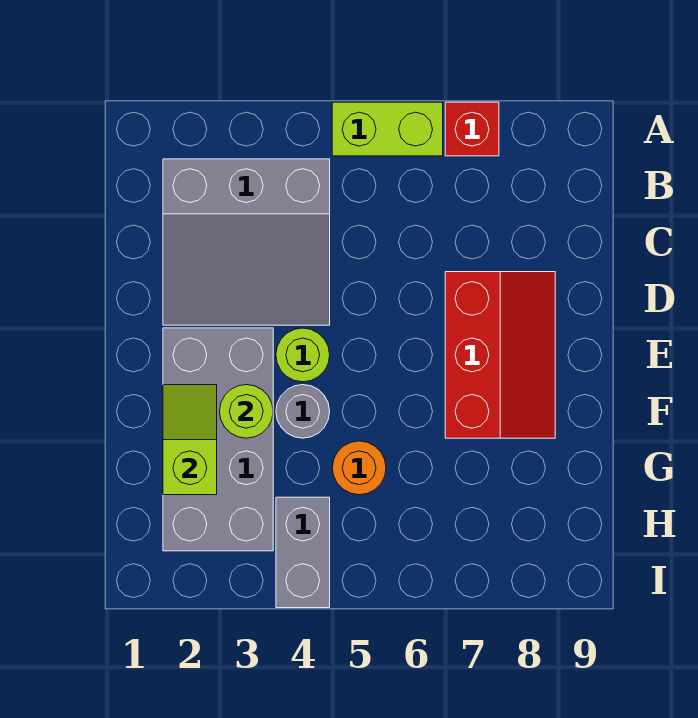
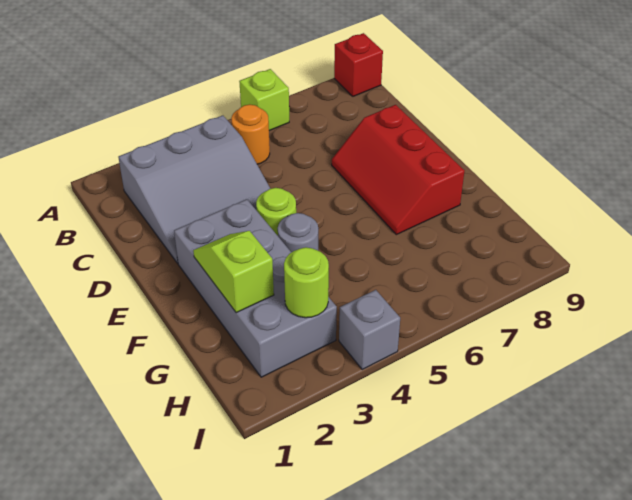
lime brick A5:A6 level 1 -> lime brick A6 level 1
red brick A7 level 1 -> red brick A9 level 1
red slope D7:F8 level 1 top 7 -> red slope D7:F8 level 1 top 8
lime round brick F3 level 2 -> lime round brick H3 level 2
orange round brick G5 level 1 -> orange round brick B5 level 1
grey brick H4:I4 level 1 -> grey brick I4 level 1

